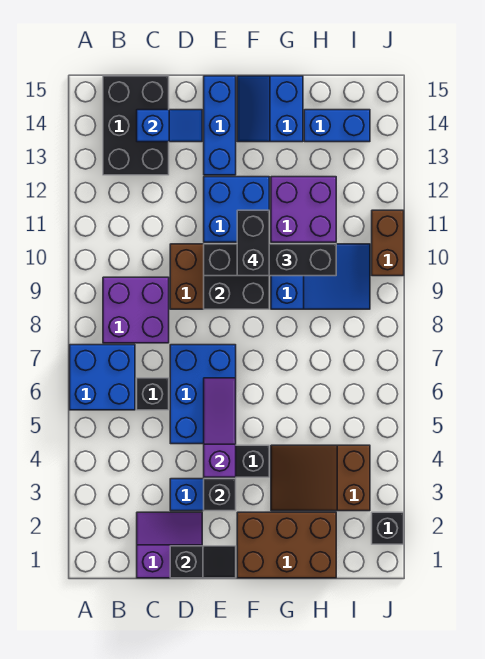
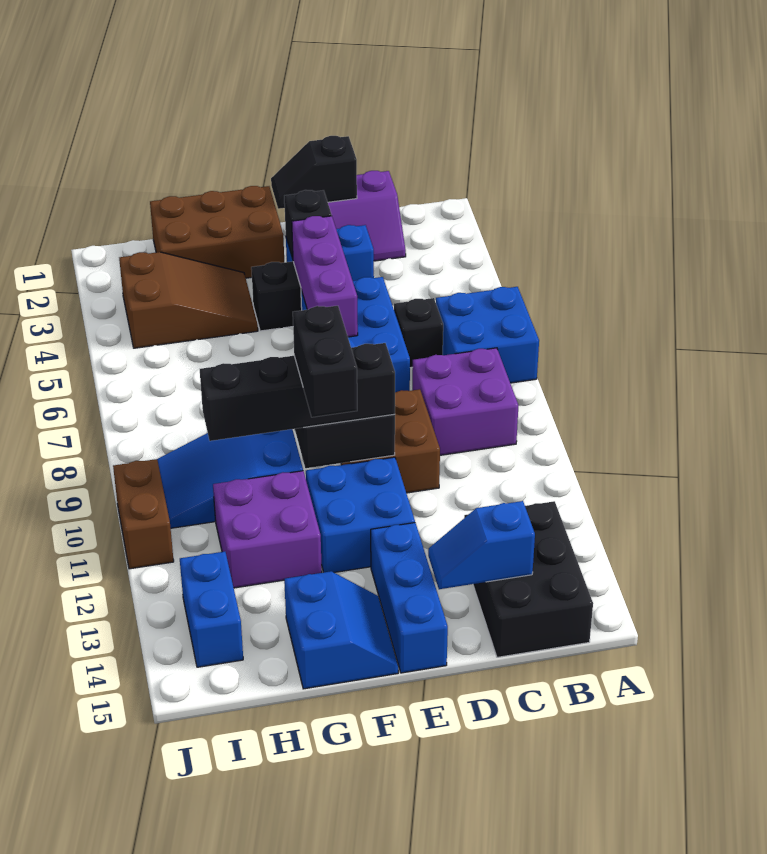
purple slope E4:E6 level 2 top 4 -> purple brick E4:E6 level 2
blue brick H14:I14 level 1 -> blue brick I13:I14 level 1
black brick J2 level 1 -> none

